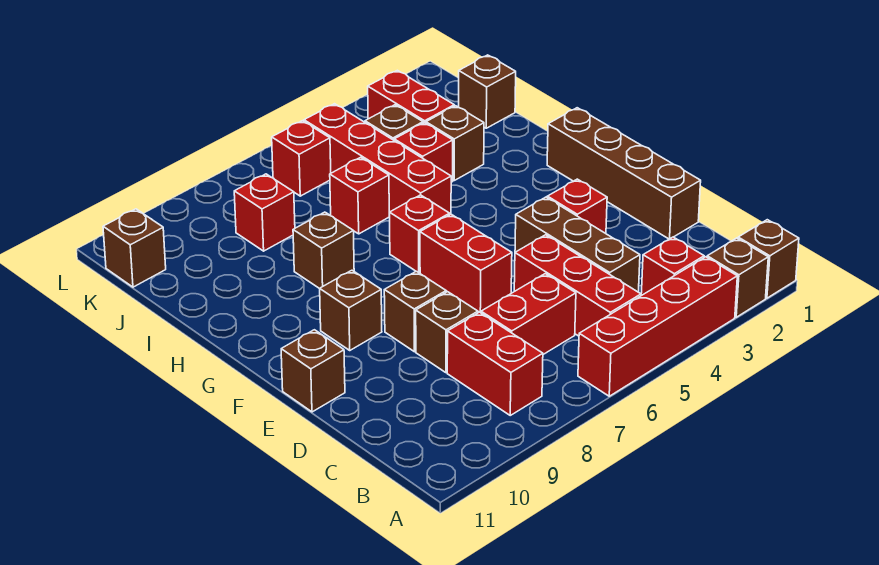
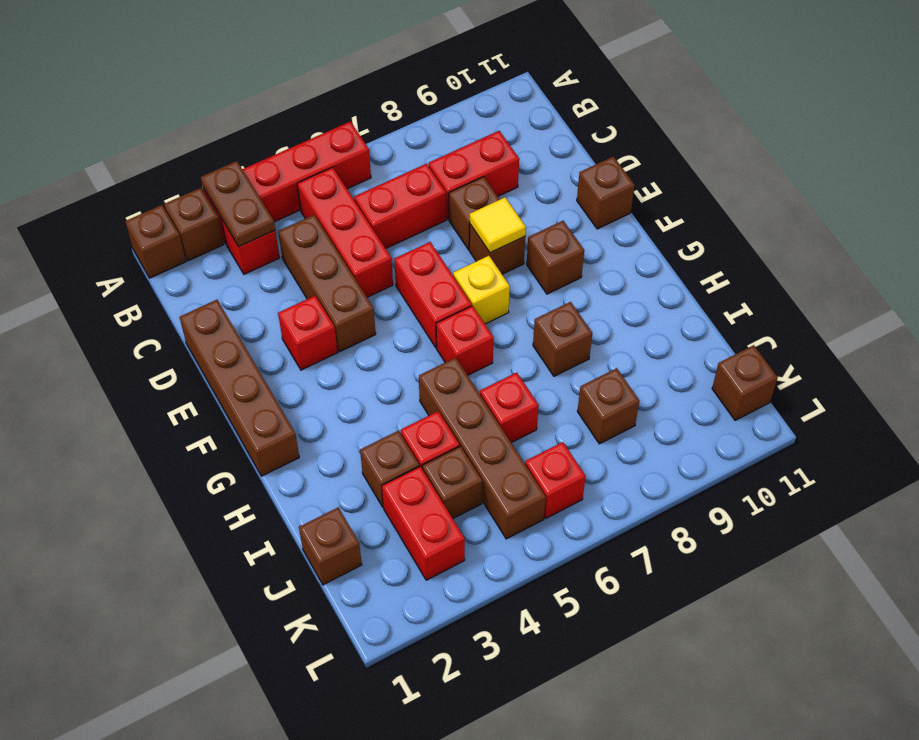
none -> brown plate A3:B3 level 2
red brick B8:C8 level 1 -> red brick C8:C9 level 1
none -> yellow tile E8 level 2
none -> yellow brick F7 level 1
red brick H5:K5 level 1 -> brown brick H5:K5 level 1
red brick J8 level 1 -> brown brick J8 level 1

